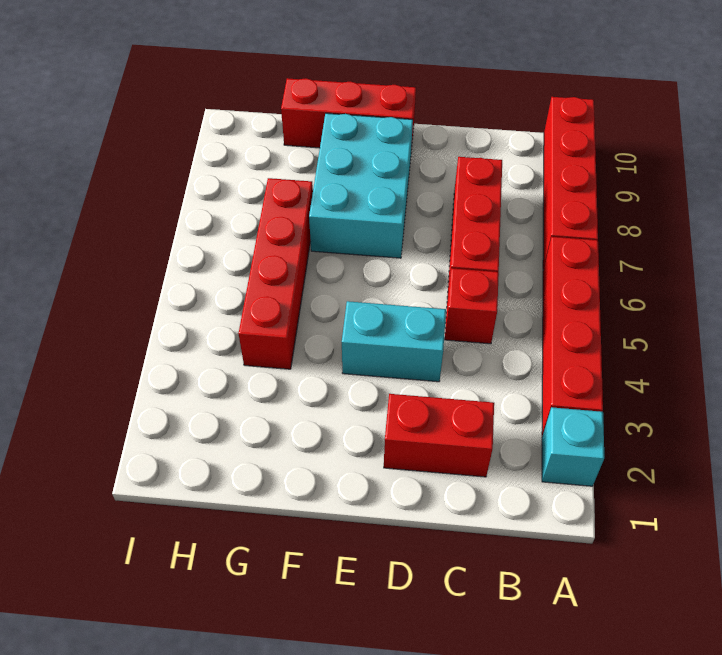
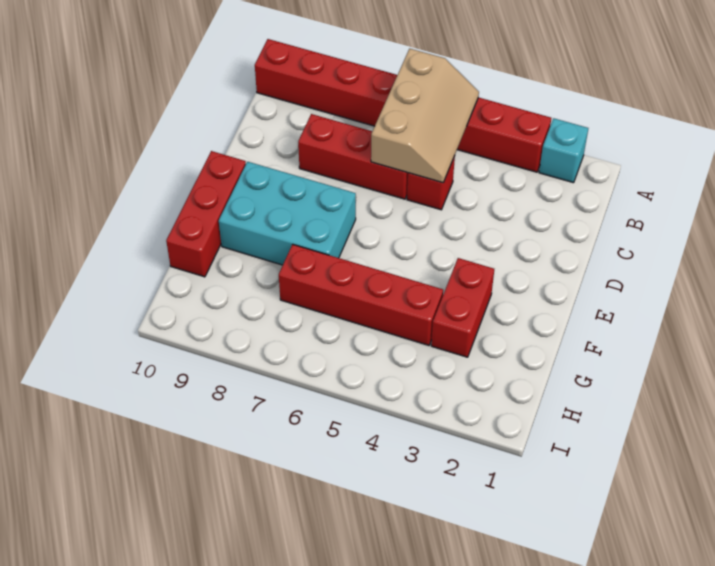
none -> tan slope A5:C6 level 2 top 6
red brick C2:D2 level 1 -> red brick F3:G3 level 1
cyan brick D4:E4 level 1 -> none

